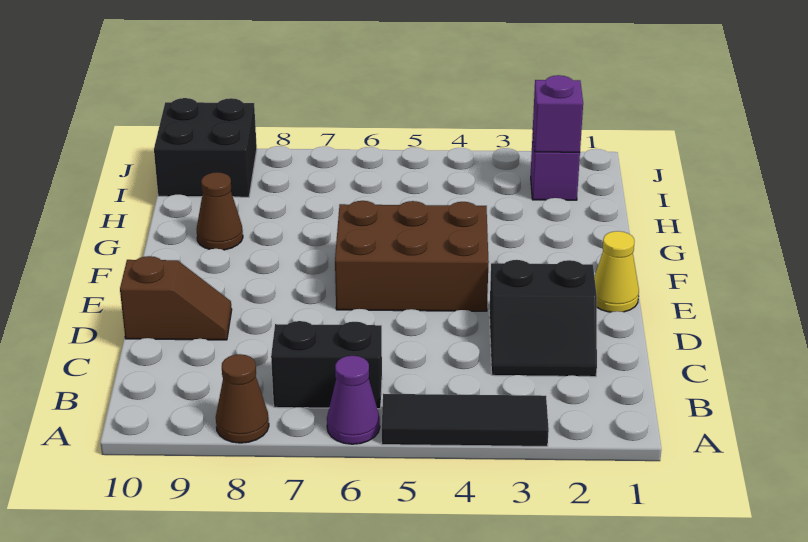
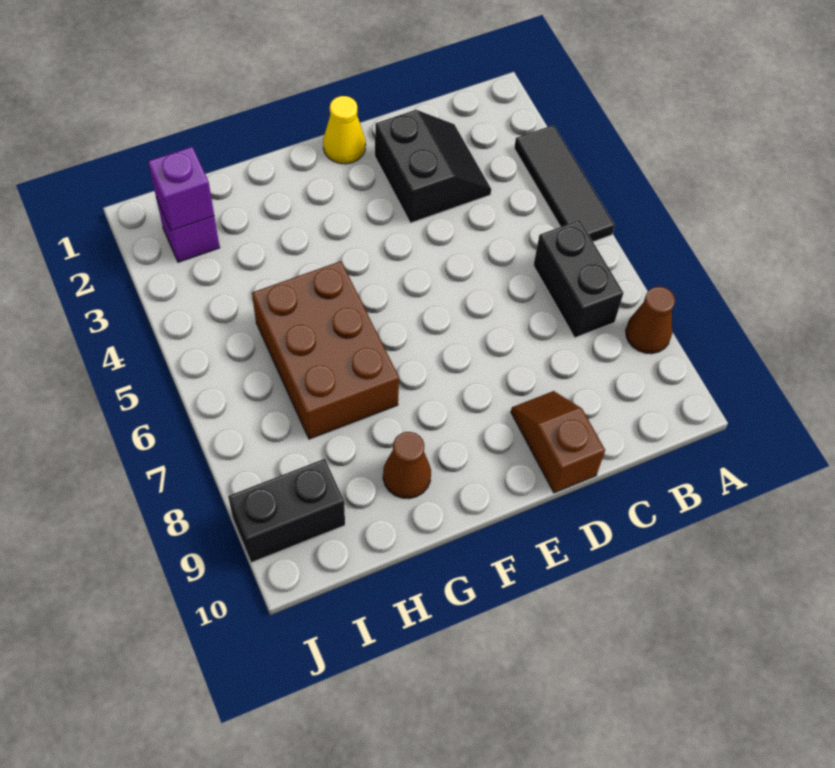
purple cone A6 level 1 -> none
brown brick E4:F6 level 1 -> brown brick G5:H7 level 1
black brick I9:J10 level 1 -> black brick I9:J9 level 1

